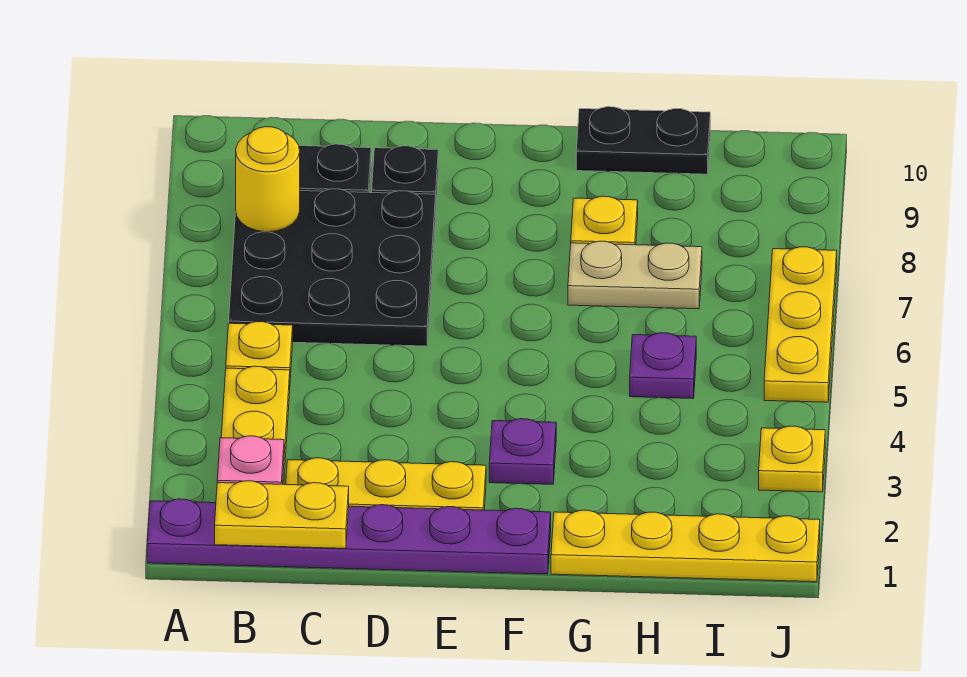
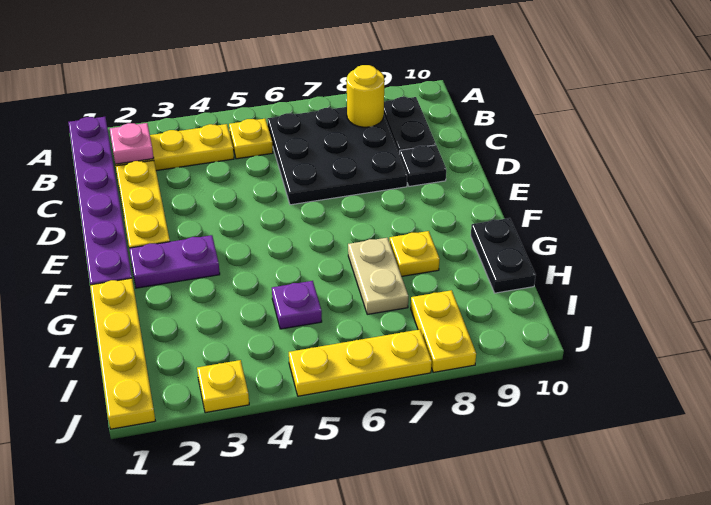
yellow plate B1:C1 level 2 -> yellow plate I8:J8 level 1
purple plate F3 level 1 -> purple plate F2:F3 level 1

